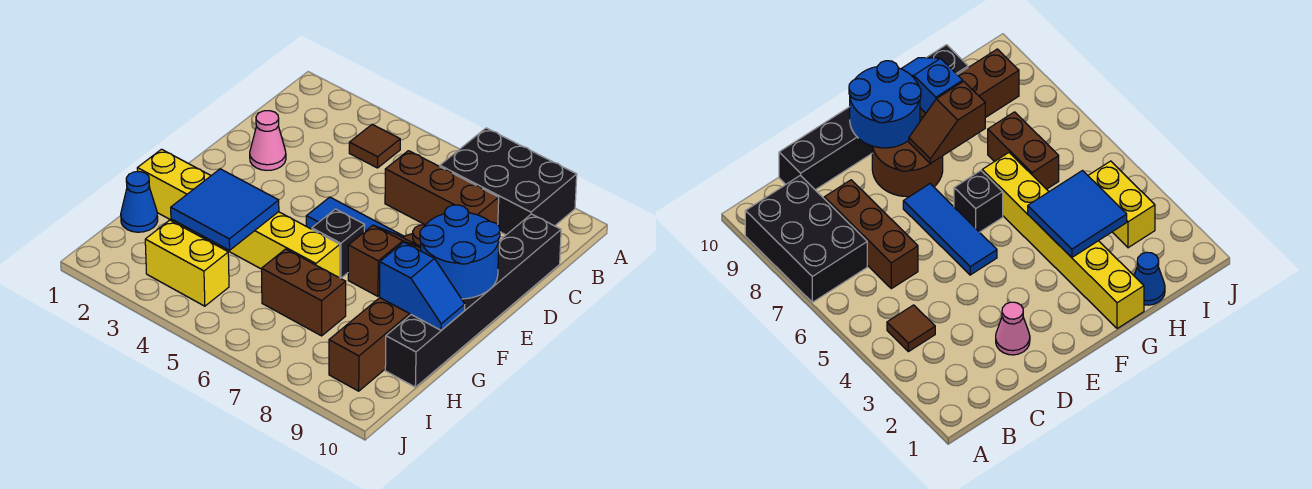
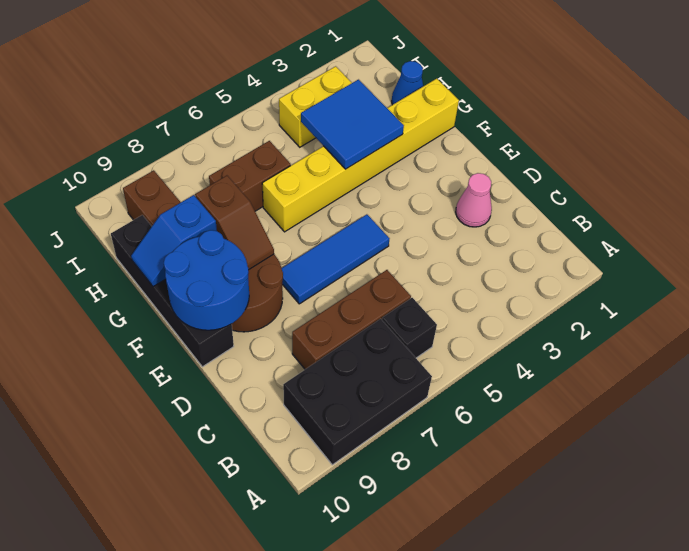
brown tile B4 level 1 -> none
black brick C10:H10 level 1 -> black brick E10:H10 level 1
black brick F6 level 1 -> black brick B6 level 1

